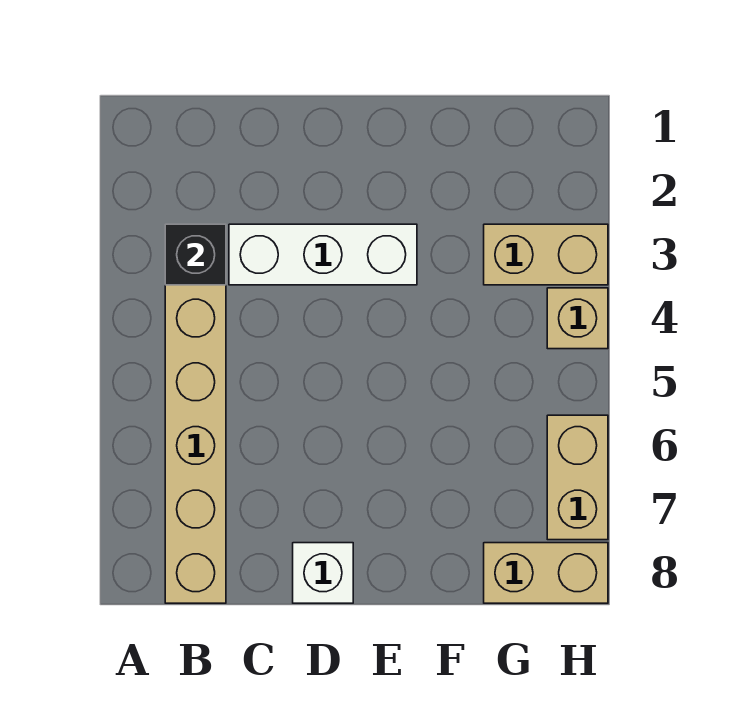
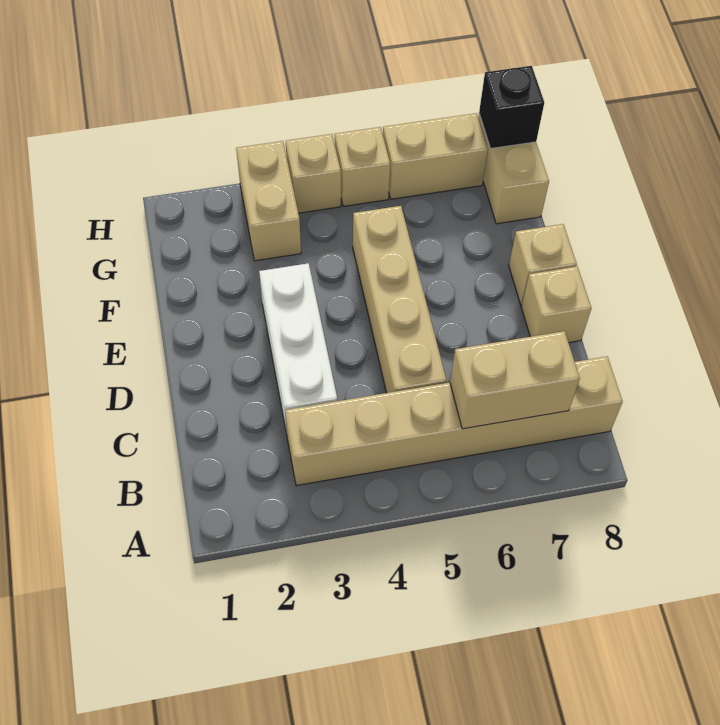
black brick B3 level 2 -> black brick H8 level 2
none -> tan brick B6:B7 level 2
none -> tan brick C5:F5 level 1
white brick D8 level 1 -> tan brick D8 level 1
none -> tan brick E8 level 1
none -> tan brick H5 level 1

